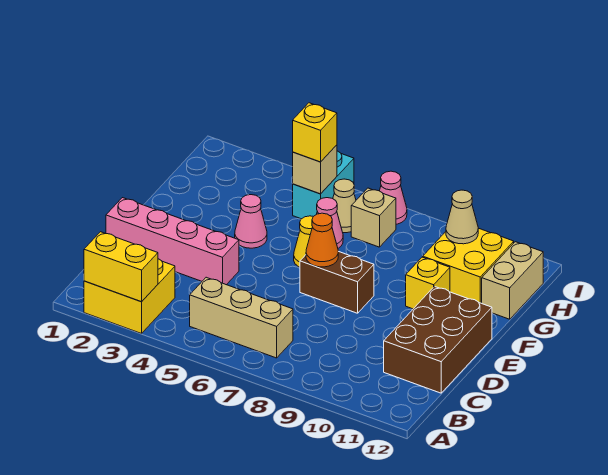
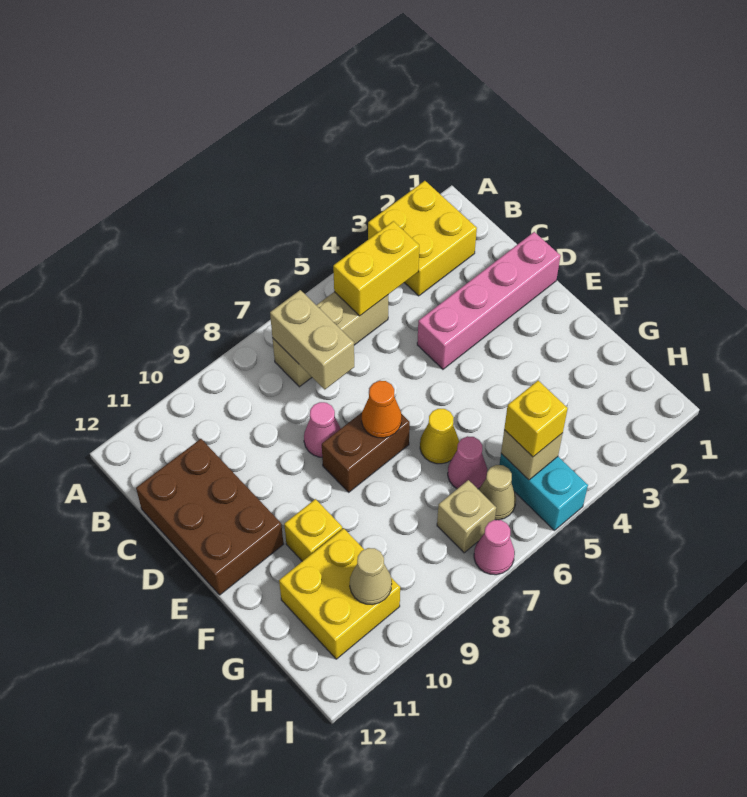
yellow brick A2:A3 level 2 -> yellow brick B4:B5 level 2
pink cone F4 level 1 -> pink cone D8 level 1
tan brick G12:H12 level 1 -> tan brick B7:C7 level 2

